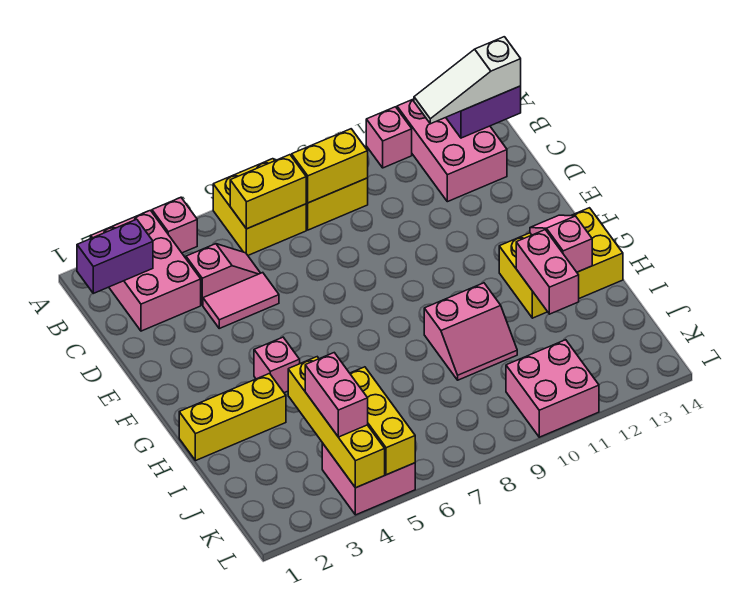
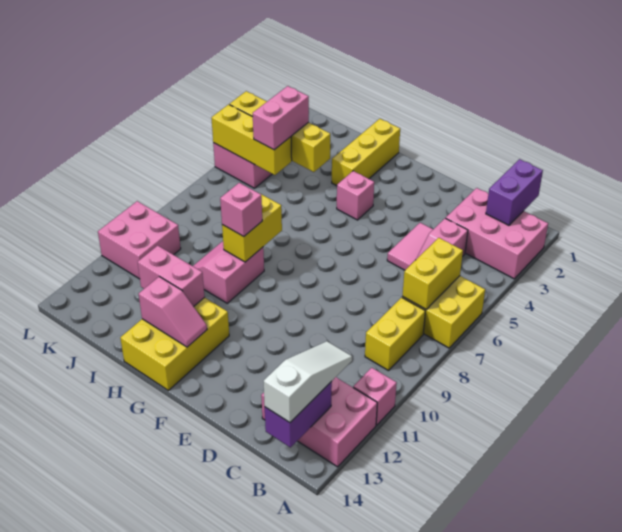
pink brick A4 level 1 -> pink brick H9 level 3
yellow brick B8:B9 level 2 -> yellow brick H8:H9 level 2
pink brick J4:K4 level 3 -> pink brick J4:J5 level 3

